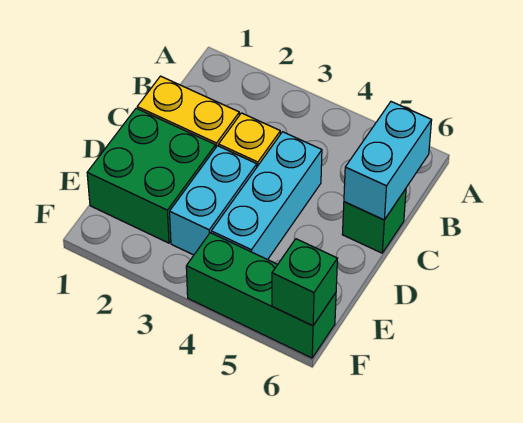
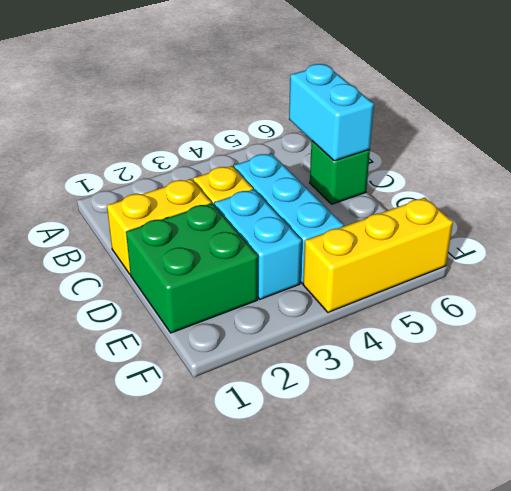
green brick F4:F6 level 1 -> yellow brick F4:F6 level 1
green brick F6 level 2 -> none

